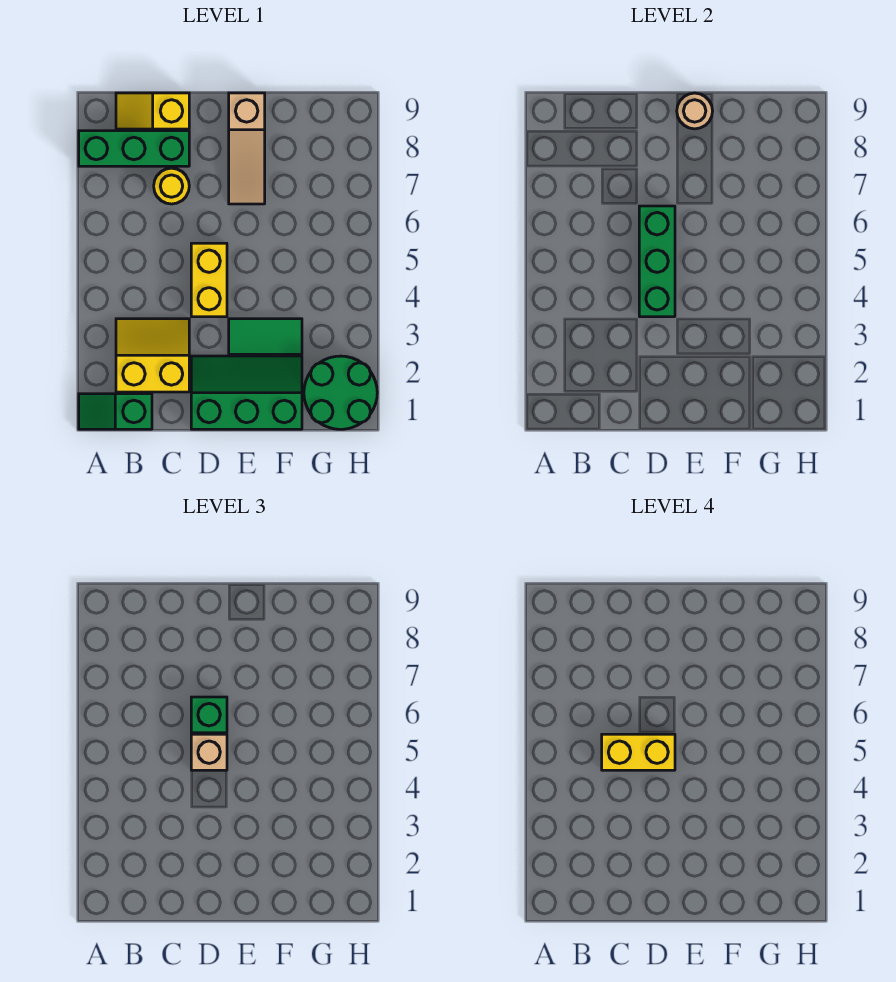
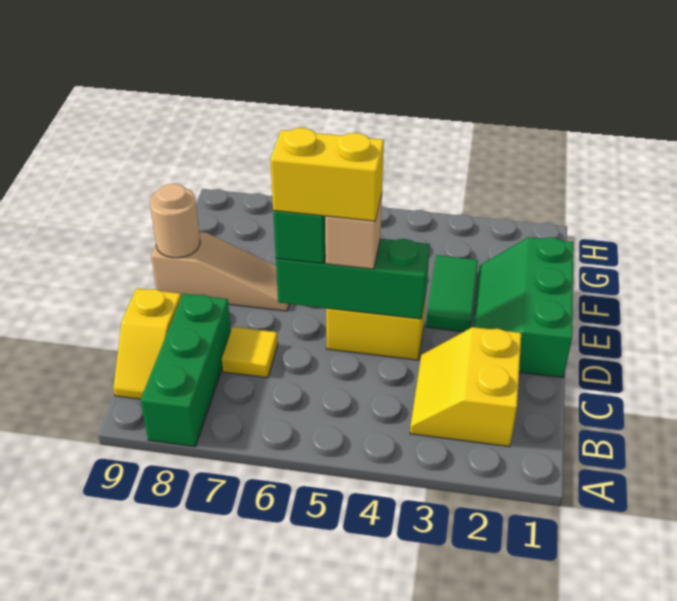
green slope A1:B1 level 1 top B -> none
yellow brick C5:D5 level 4 -> yellow brick D5:D6 level 4
yellow round brick C7 level 1 -> yellow tile C7 level 1
green round brick G1:H2 level 1 -> none

